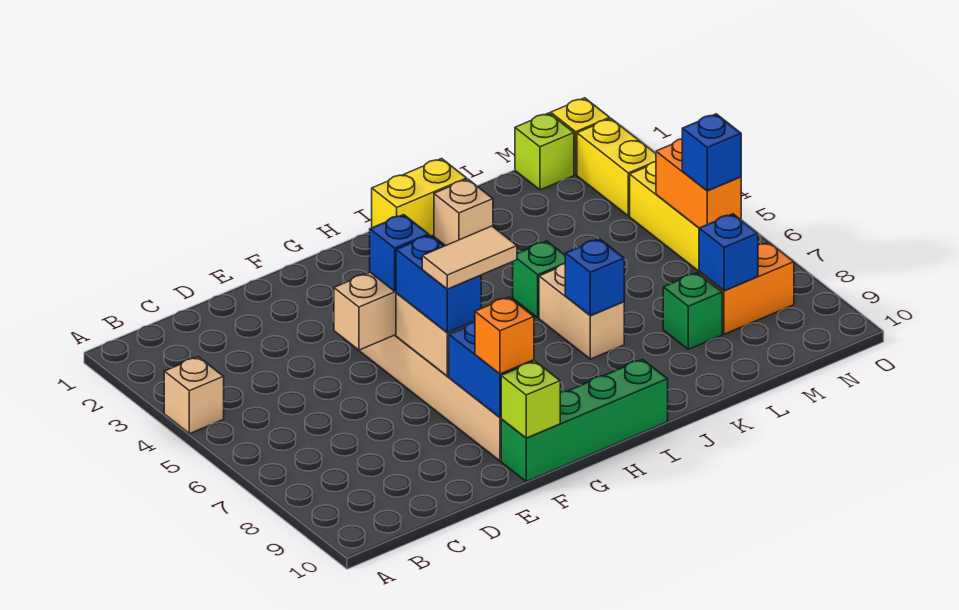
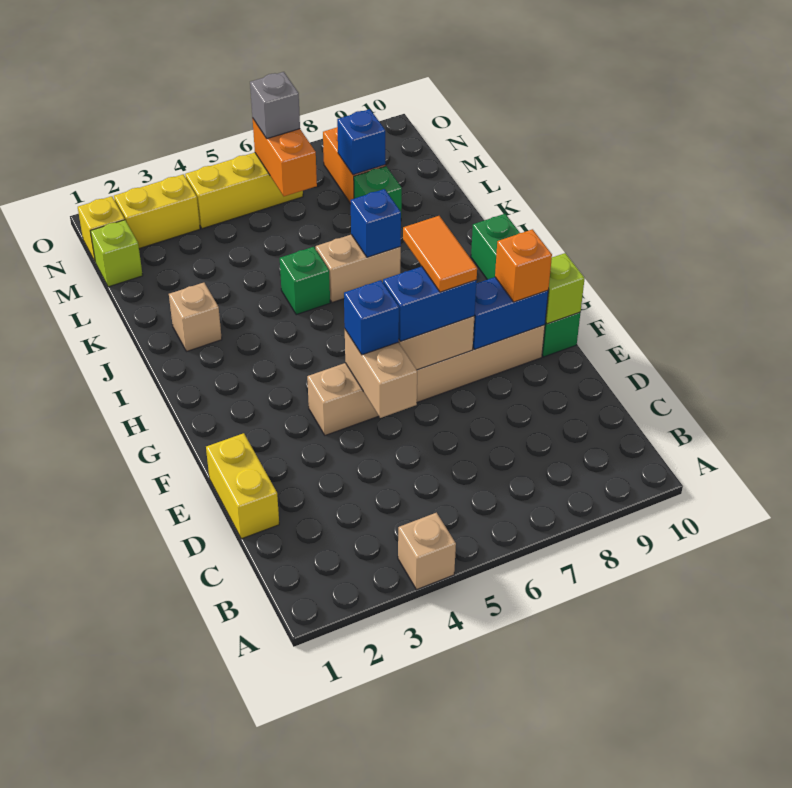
tan tile F7:G7 level 4 -> orange tile F7:G7 level 4
yellow brick I1:J1 level 1 -> yellow brick D1:E1 level 1
orange brick N5:N6 level 2 -> orange brick M6:N6 level 2
blue brick N6 level 3 -> grey brick N6 level 3

